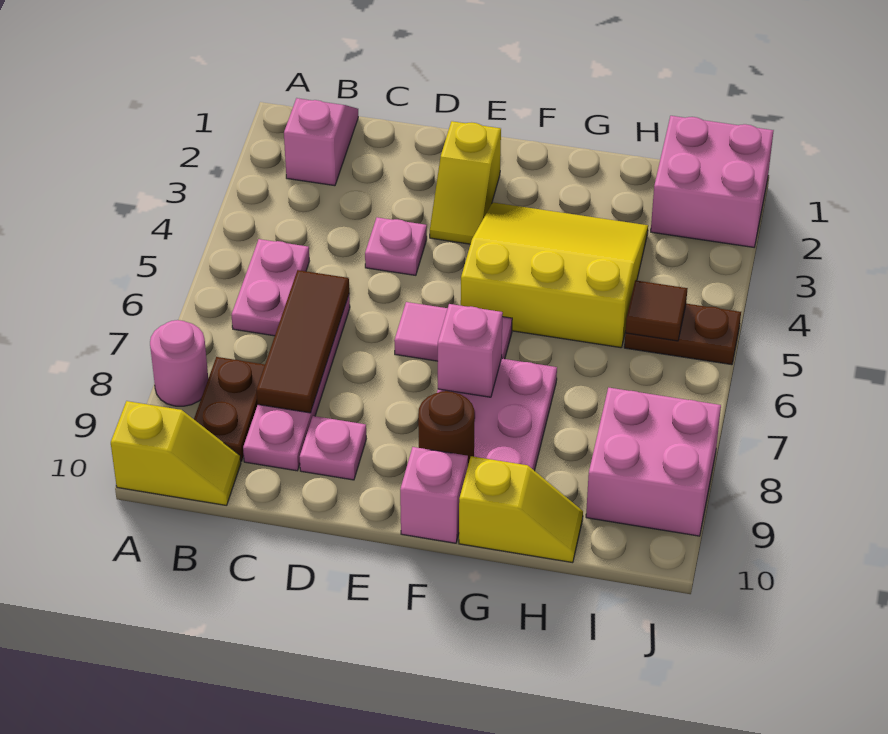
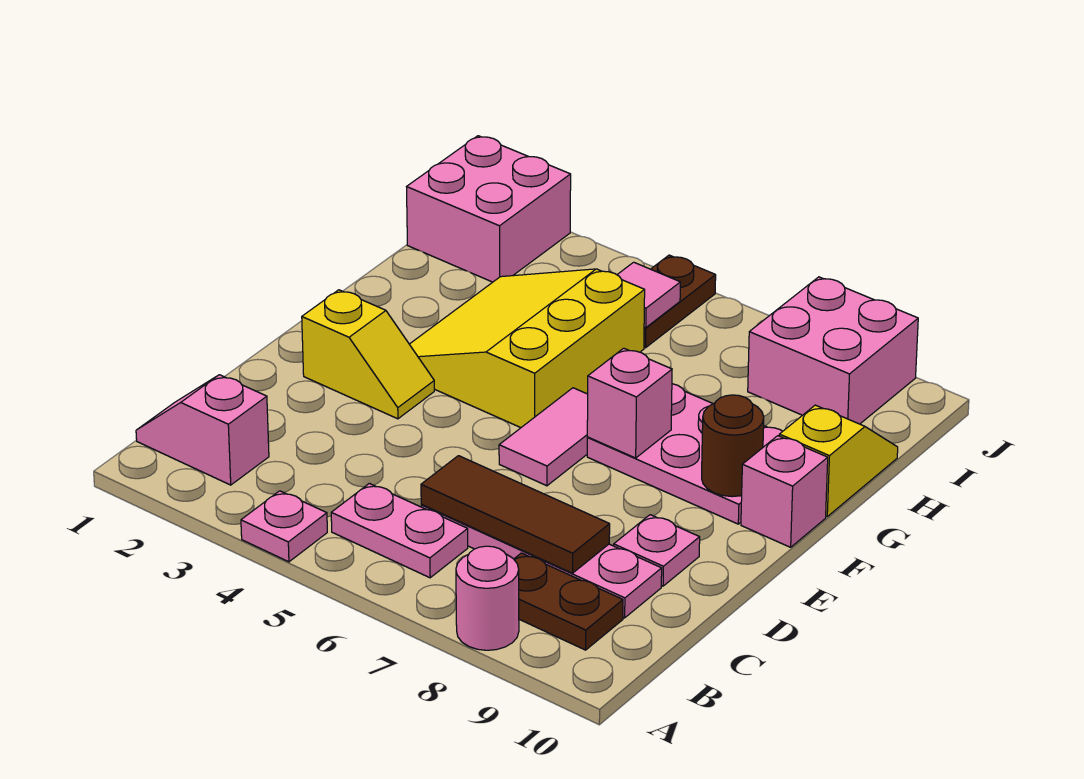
yellow slope A10:B10 level 1 top A -> none
pink plate D4 level 1 -> pink plate A4 level 1
brown tile I5 level 2 -> pink tile I5 level 2

